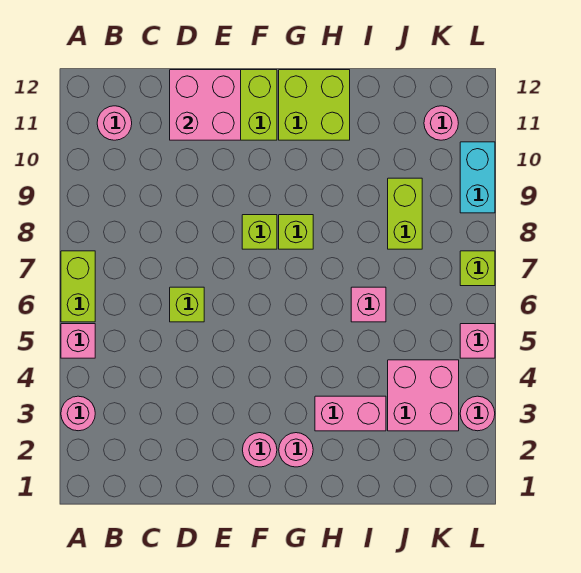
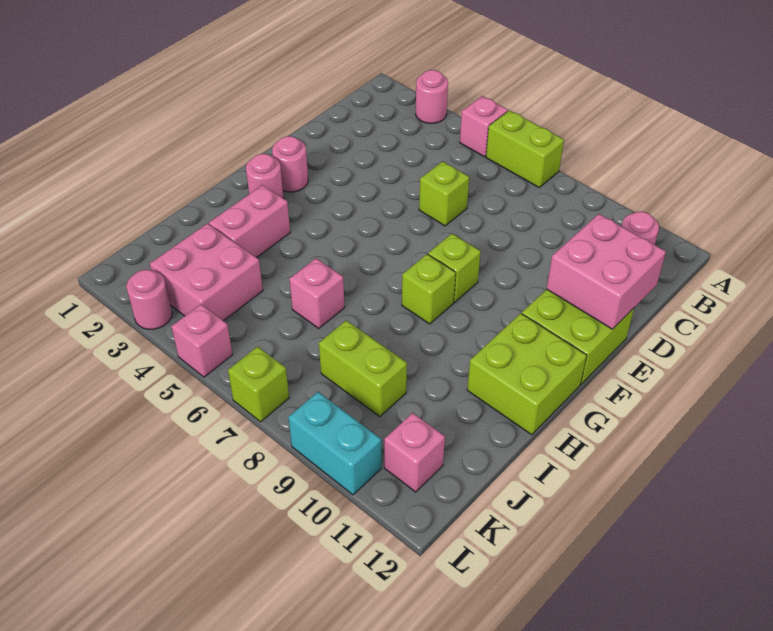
pink round brick K11 level 1 -> pink brick K11 level 1

